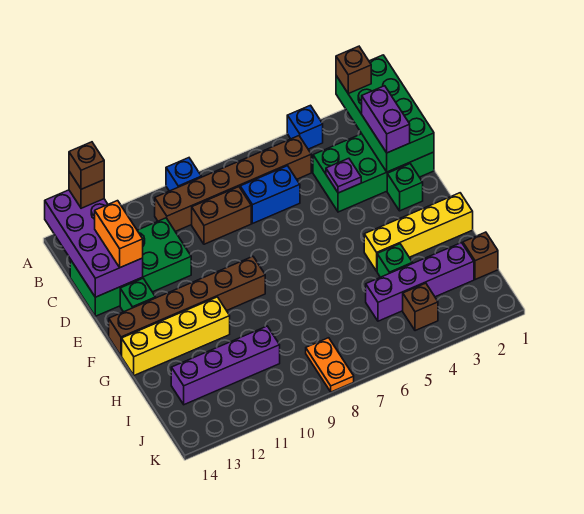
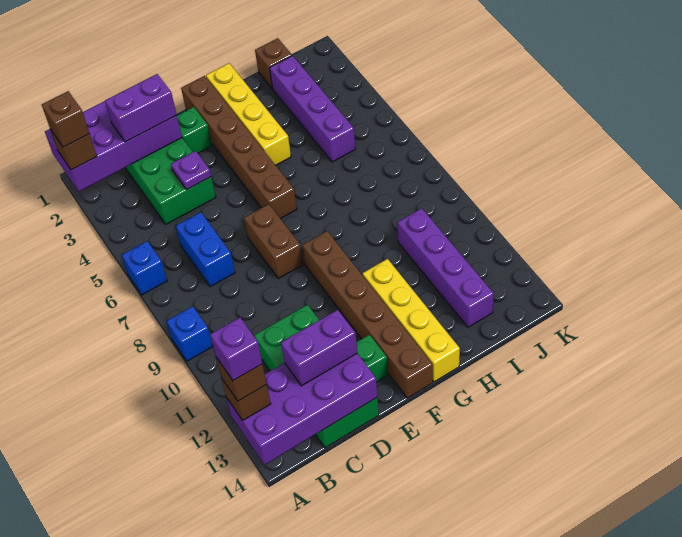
green brick A1:D2 level 2 -> purple brick A1:D2 level 2
blue brick A4 level 1 -> blue brick A6 level 1
none -> purple brick A13 level 5
brown brick B5:B10 level 1 -> brown brick F1:F6 level 1
brown brick C8:C9 level 1 -> brown brick E7:E8 level 1
orange brick C13:D13 level 3 -> purple brick C13:D13 level 3
green brick H4 level 1 -> none
brown brick J4 level 1 -> brown brick A2 level 4
orange plate J8:K8 level 1 -> none

